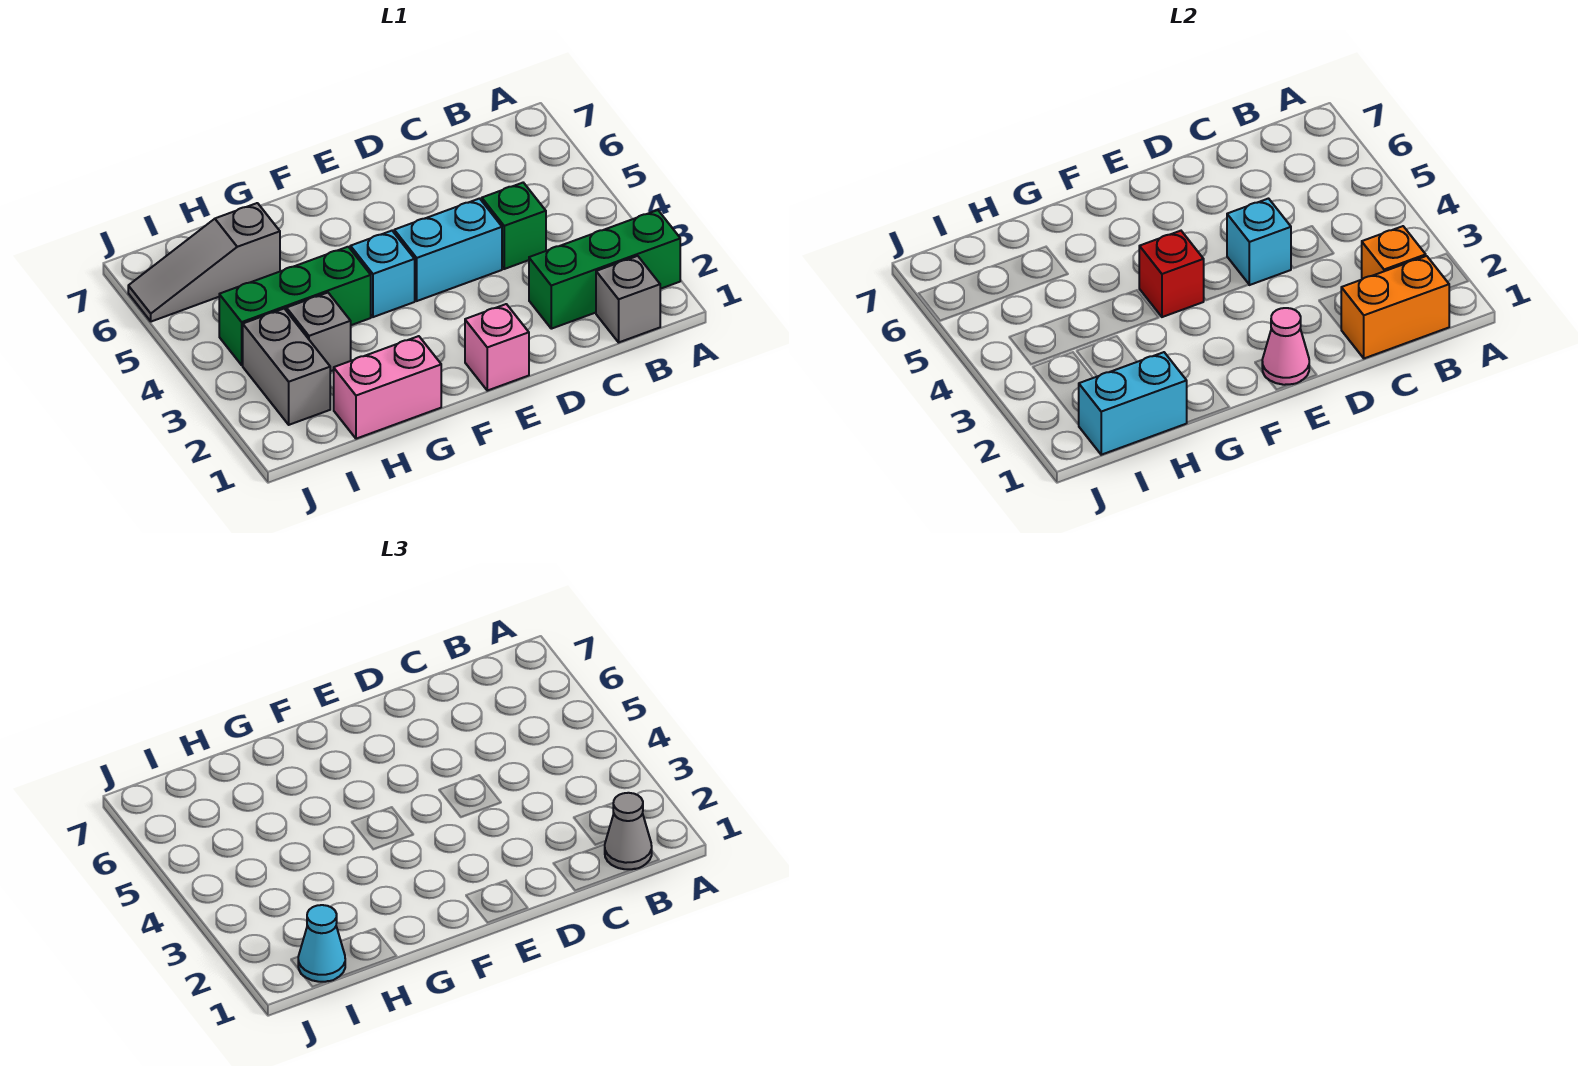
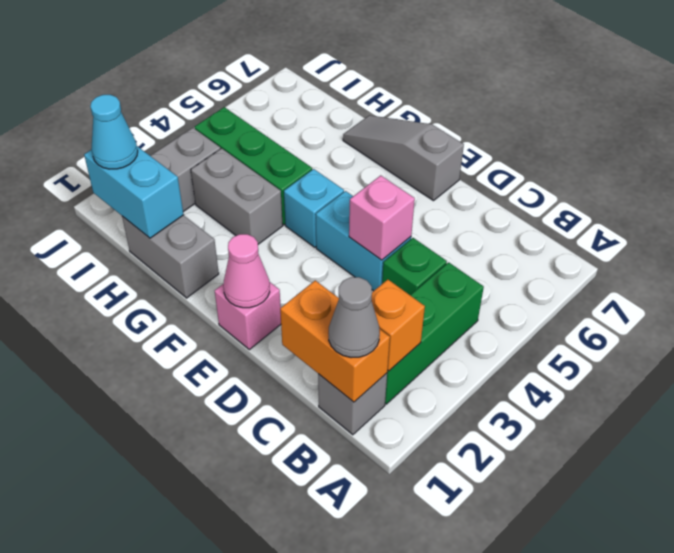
green brick A2:C2 level 1 -> green brick B2:B4 level 1
cyan brick D4 level 2 -> pink brick D4 level 2
red brick F4 level 2 -> none
pink brick G1:H1 level 1 -> grey brick G1:H1 level 1
grey brick H3 level 1 -> grey brick G3:H3 level 1
grey slope H6:J6 level 1 top H -> grey slope E7:G7 level 1 top E

